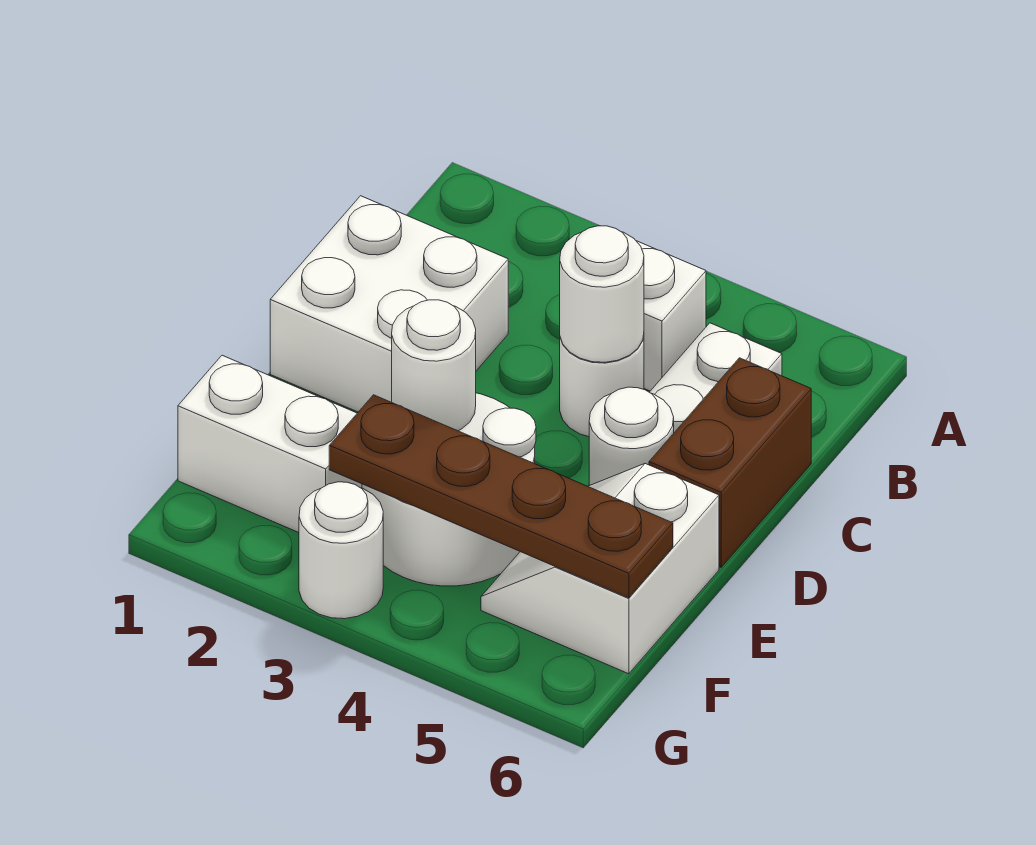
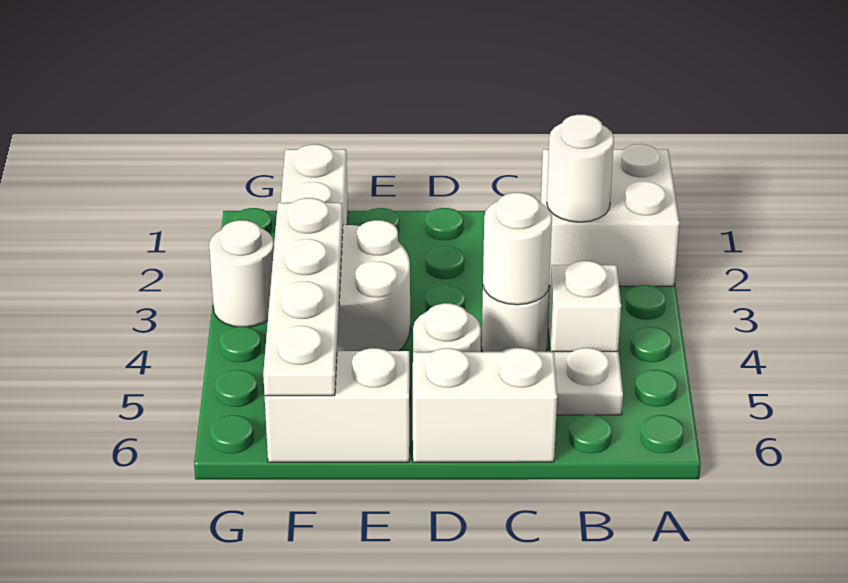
white brick C1:D2 level 1 -> white brick A1:B2 level 1
brown brick C6:D6 level 1 -> white brick C6:D6 level 1
white round brick E3 level 2 -> white round brick B2 level 2
brown plate F3:F6 level 2 -> white plate F3:F6 level 2

